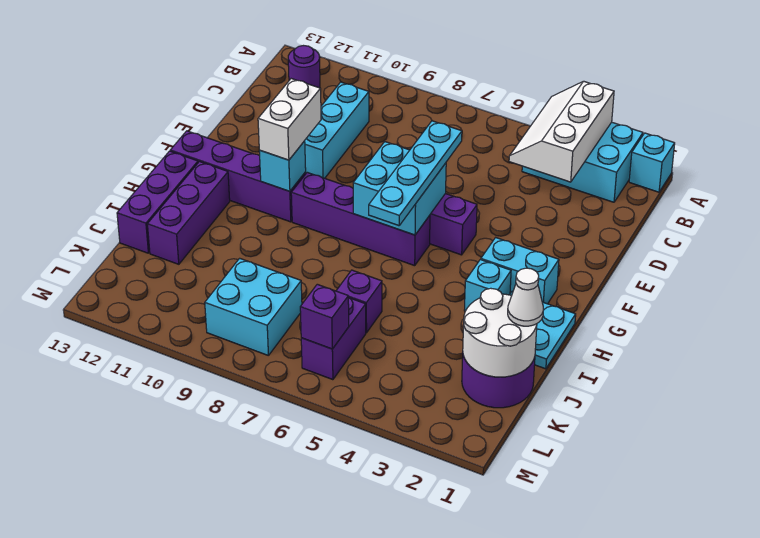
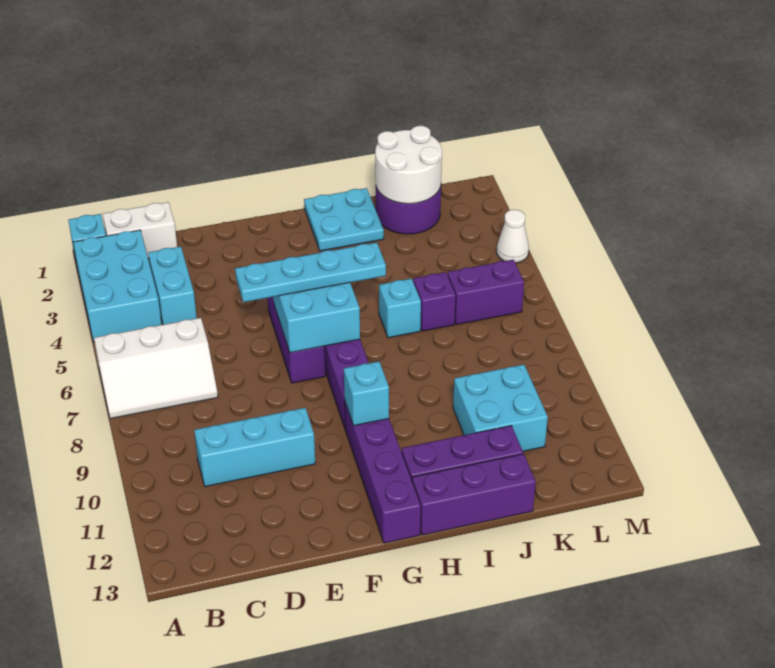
white slope A3:C4 level 2 top 3 -> white slope A6:C7 level 1 top 6
purple round brick B12 level 1 -> none
white brick F10:G10 level 3 -> white brick B1:C1 level 1
cyan brick G2:G3 level 1 -> cyan brick C3:C4 level 1
cyan brick H3 level 1 -> cyan brick I6 level 1
white cone J1 level 3 -> white cone M4 level 1
cyan brick K8:L9 level 1 -> cyan brick J10:K11 level 1
purple brick L6 level 2 -> none

